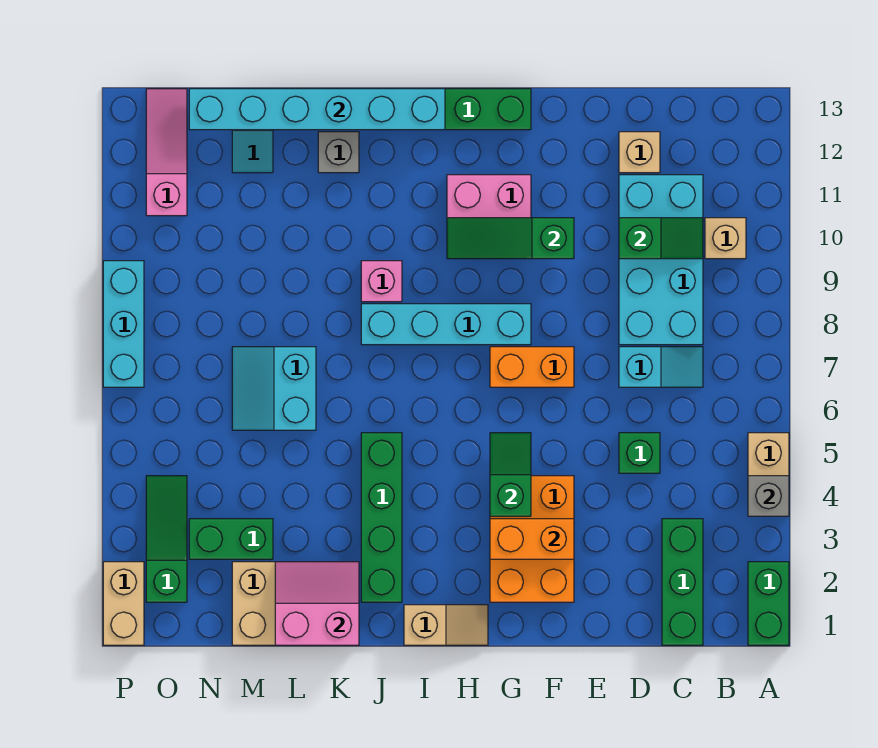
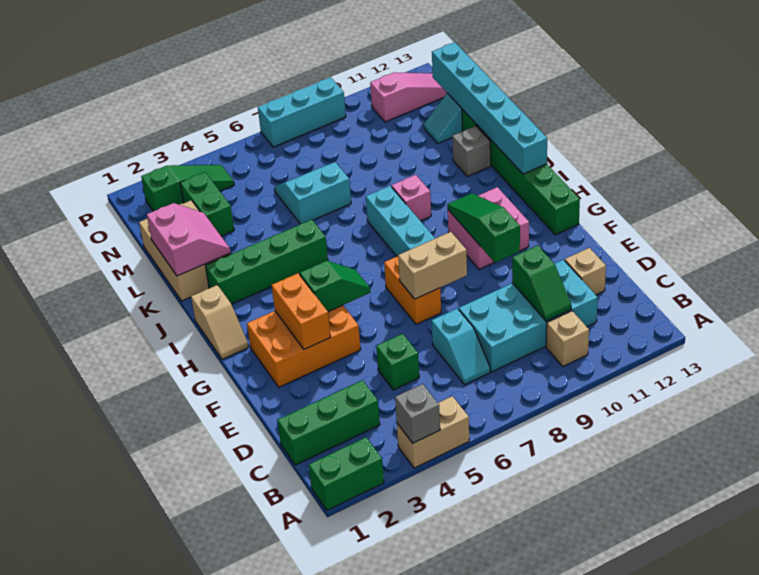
tan brick P1:P2 level 1 -> tan brick F7:F8 level 2

